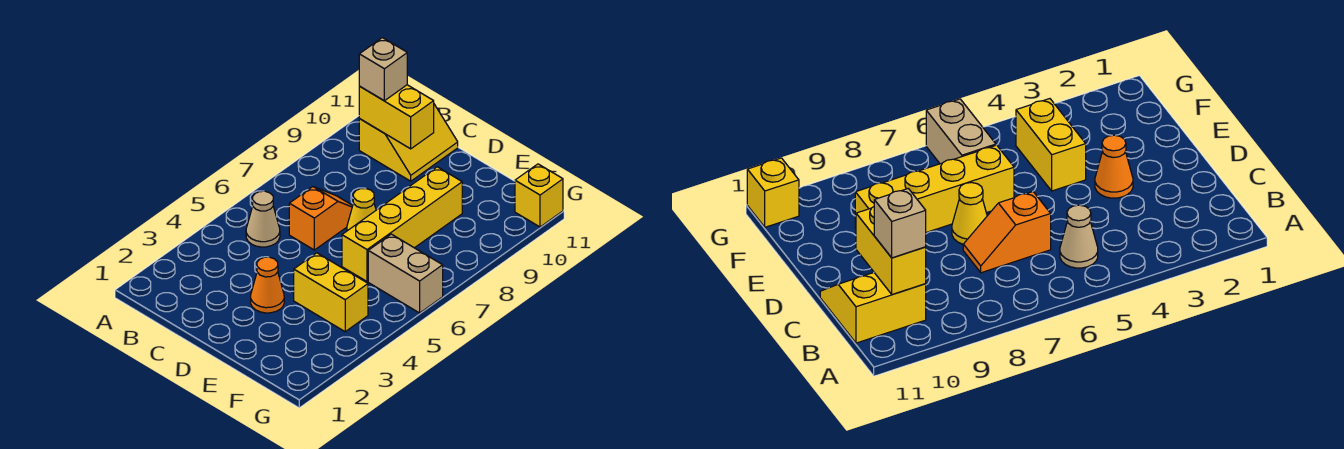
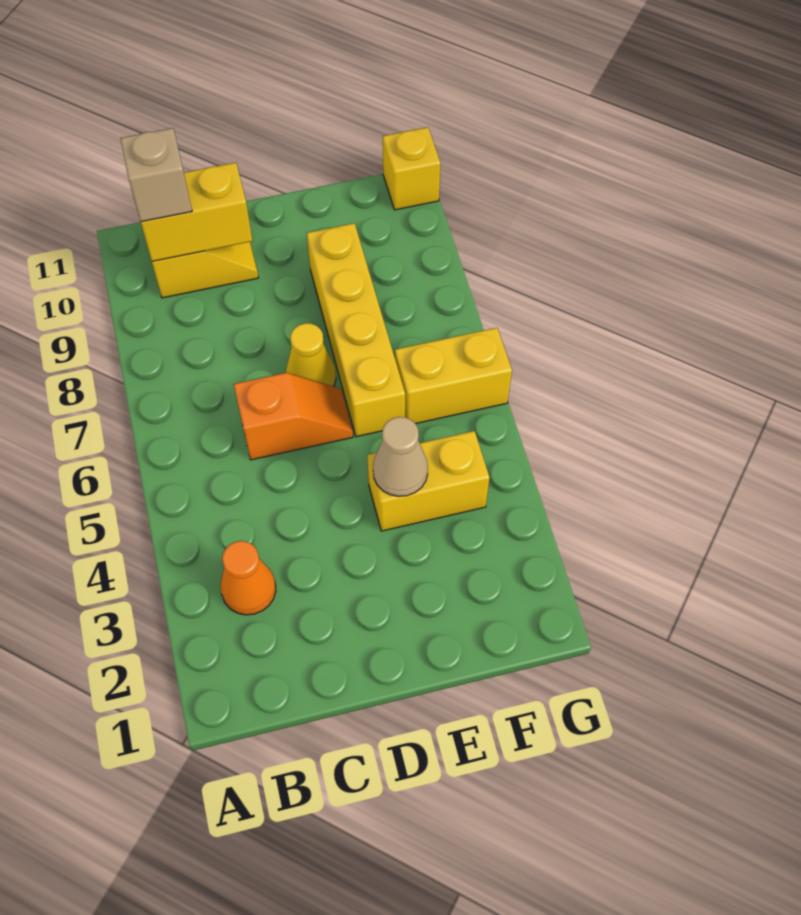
tan cone B5 level 1 -> tan cone E4 level 2
orange slope C6:C7 level 1 top 6 -> orange slope C6:D6 level 1 top C
orange cone D3 level 1 -> orange cone B3 level 1
tan brick F6:G6 level 1 -> yellow brick F6:G6 level 1

